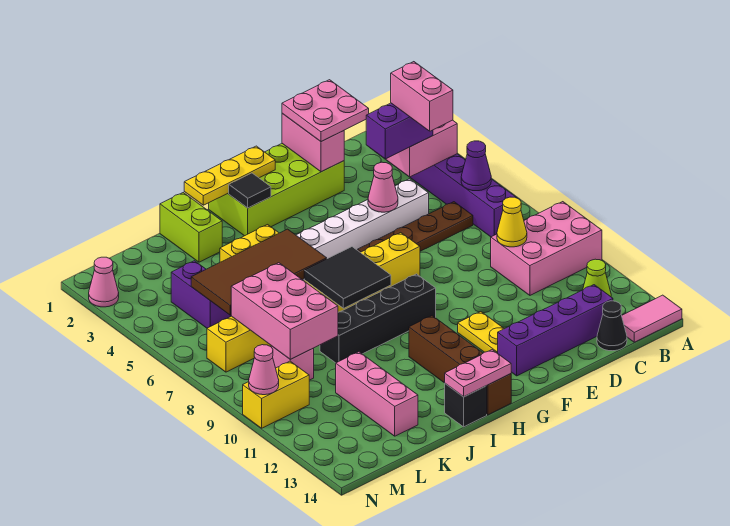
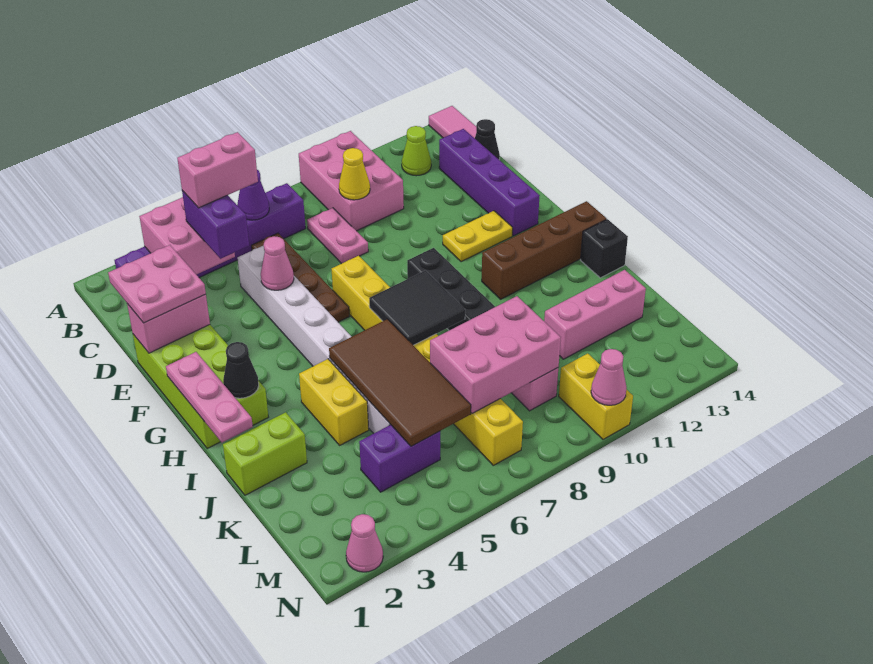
yellow plate G1:I1 level 2 -> pink plate G1:I1 level 2
black tile H2 level 2 -> black cone H2 level 2
pink plate H14:I14 level 2 -> pink plate C8:D8 level 1

